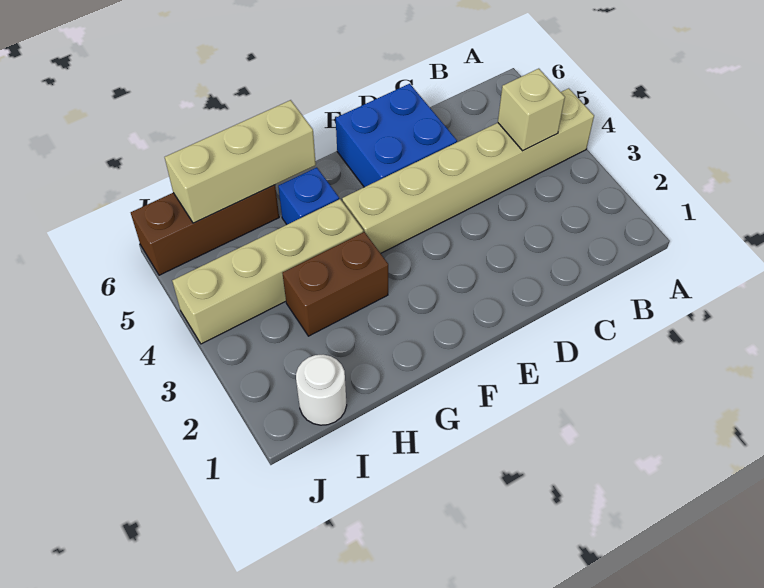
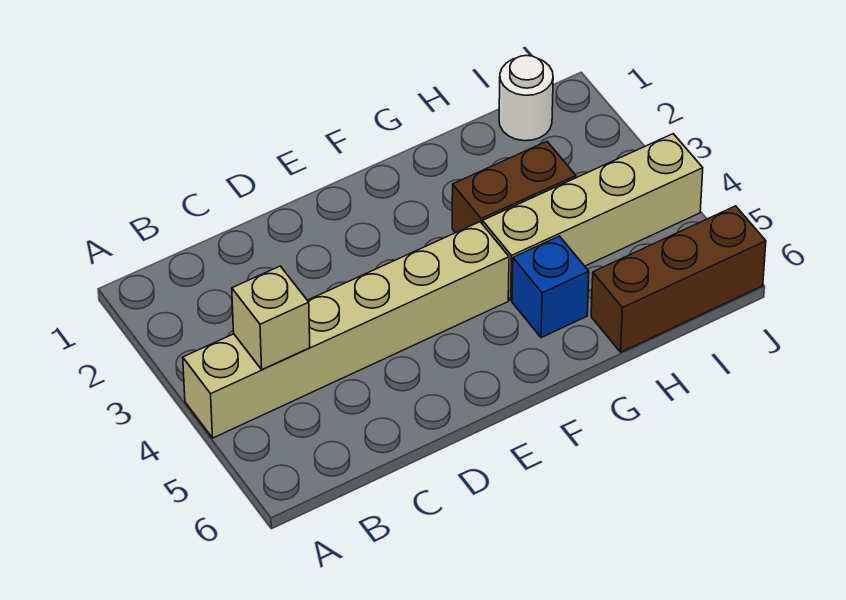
blue brick D5:E6 level 1 -> none
tan brick G6:I6 level 2 -> none

